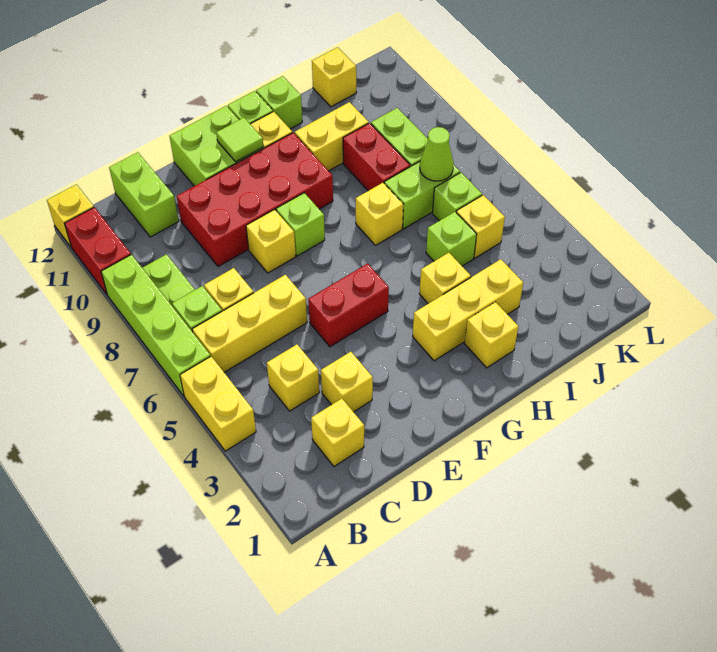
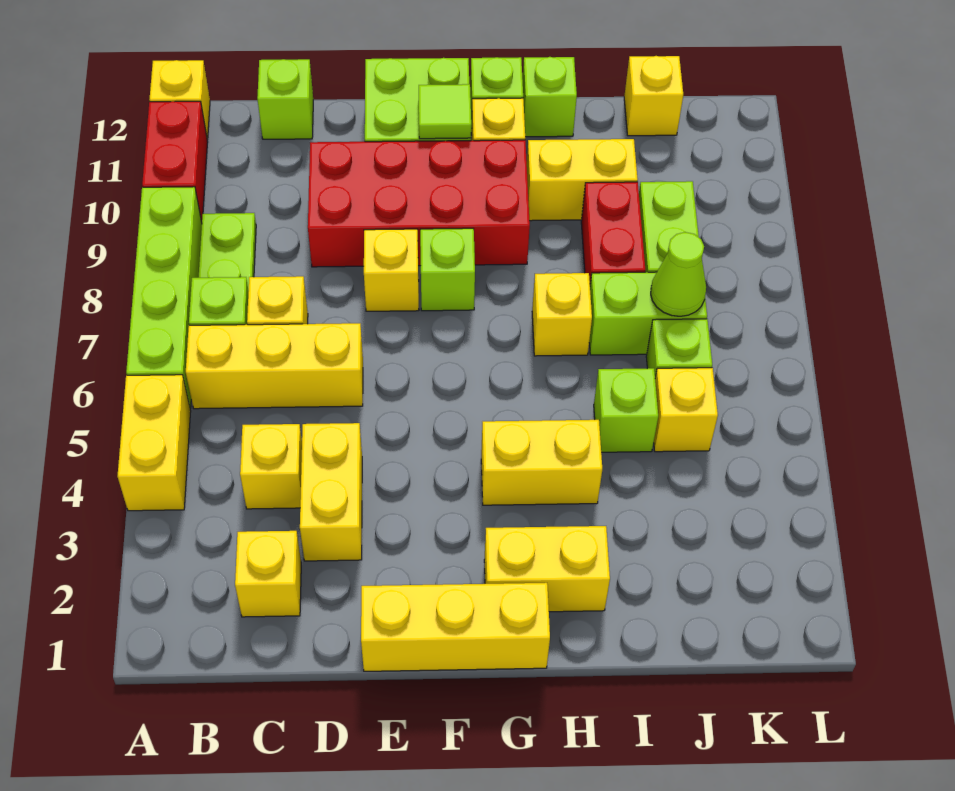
lime brick C11:C12 level 1 -> lime brick C12 level 1
yellow brick D3 level 1 -> yellow brick D3:D4 level 1
red brick E5:F5 level 1 -> none
yellow brick G3:I3 level 1 -> yellow brick E1:G1 level 1
yellow brick H2 level 1 -> yellow brick G2:H2 level 1
yellow brick H4 level 1 -> yellow brick G4:H4 level 1

